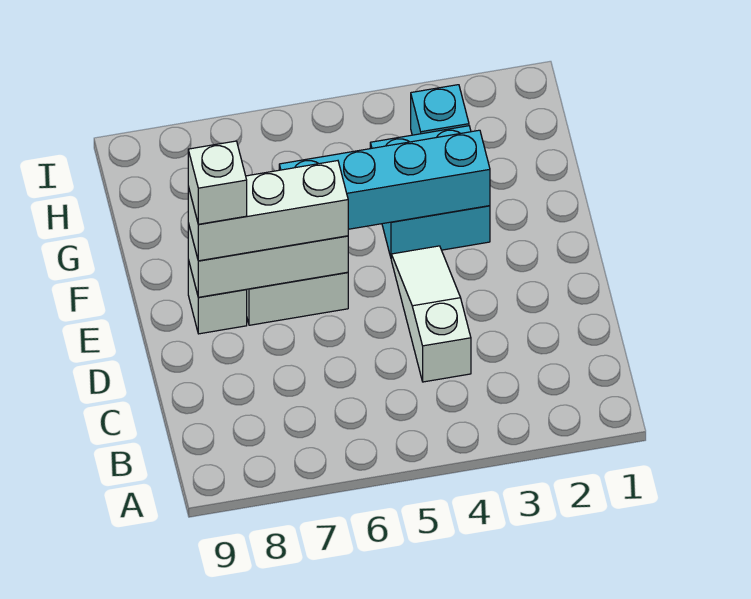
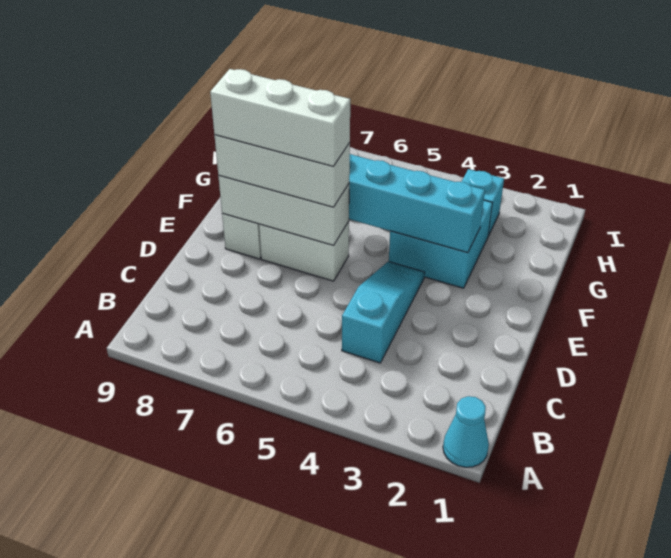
none -> cyan cone A1 level 1
white slope C4:E4 level 1 top C -> cyan slope C4:E4 level 1 top C
white brick E8 level 4 -> white brick E6:E8 level 4

